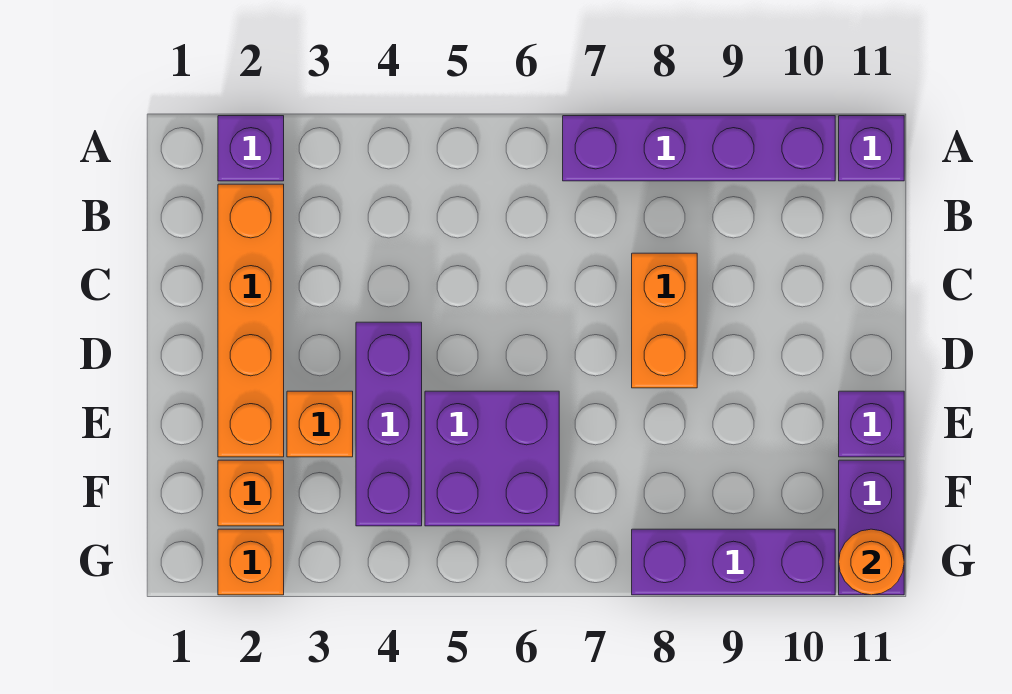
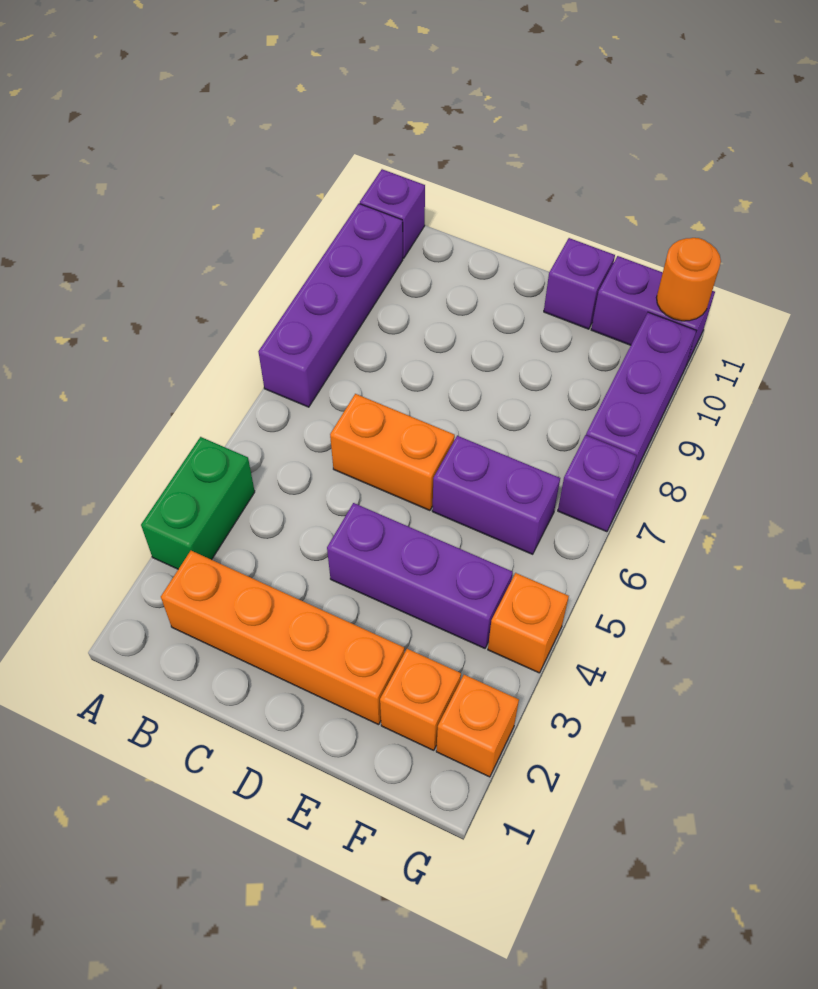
purple brick A2 level 1 -> purple brick G7 level 1
none -> green brick A3:A4 level 1
orange brick C8:D8 level 1 -> orange brick C6:D6 level 1
orange brick E3 level 1 -> orange brick G4 level 1
purple brick E5:F6 level 1 -> purple brick E6:F6 level 1

